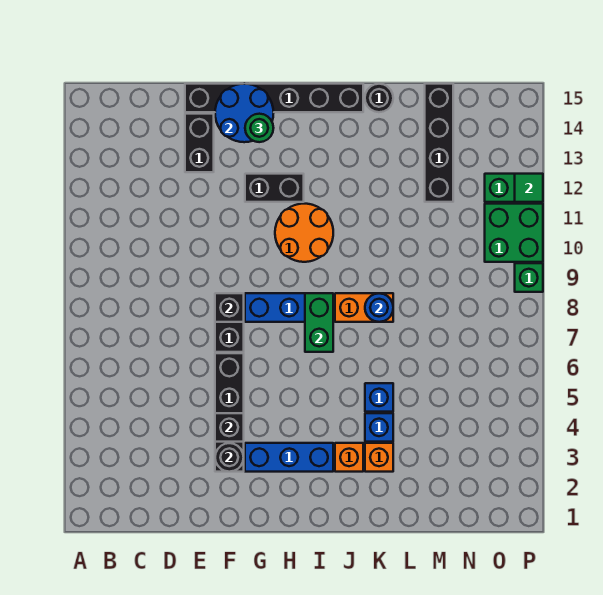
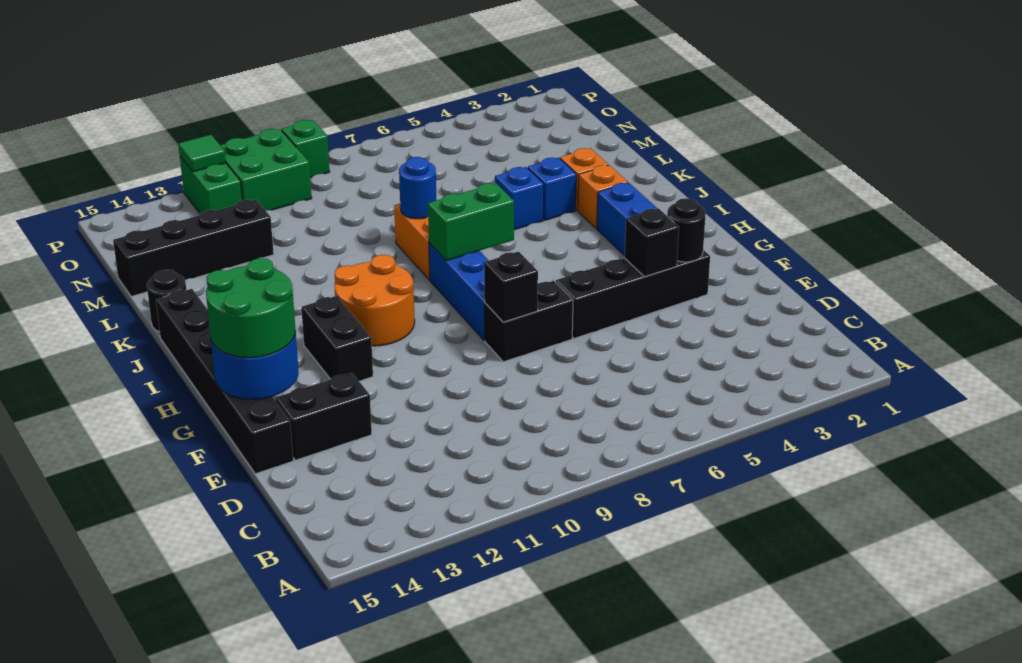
green round brick G14 level 3 -> green round brick F14:G15 level 3

